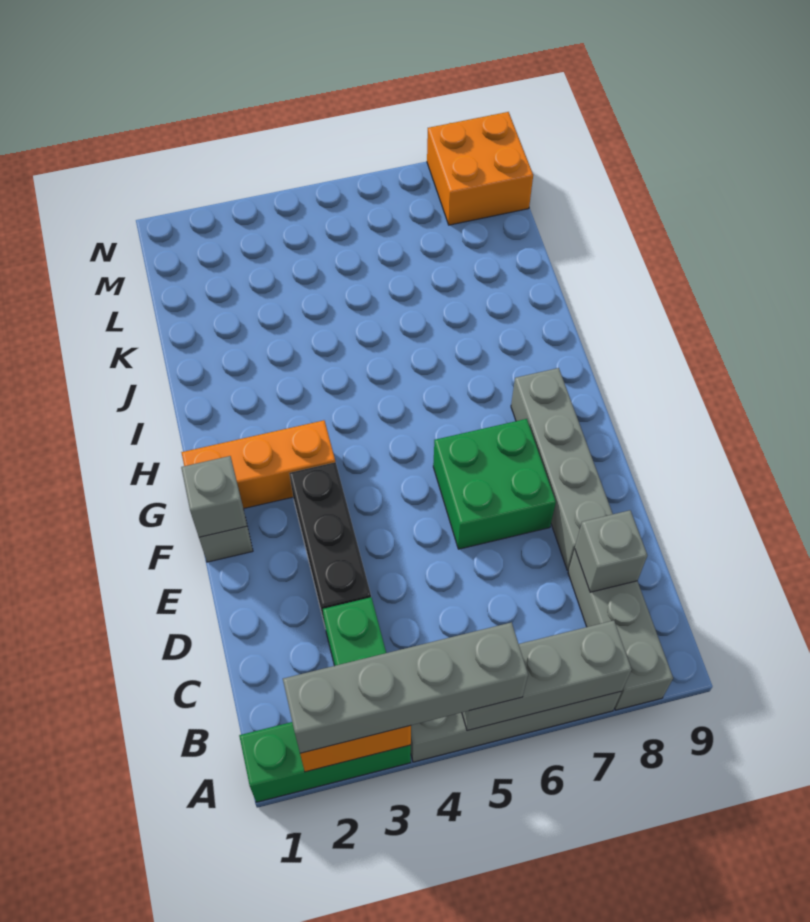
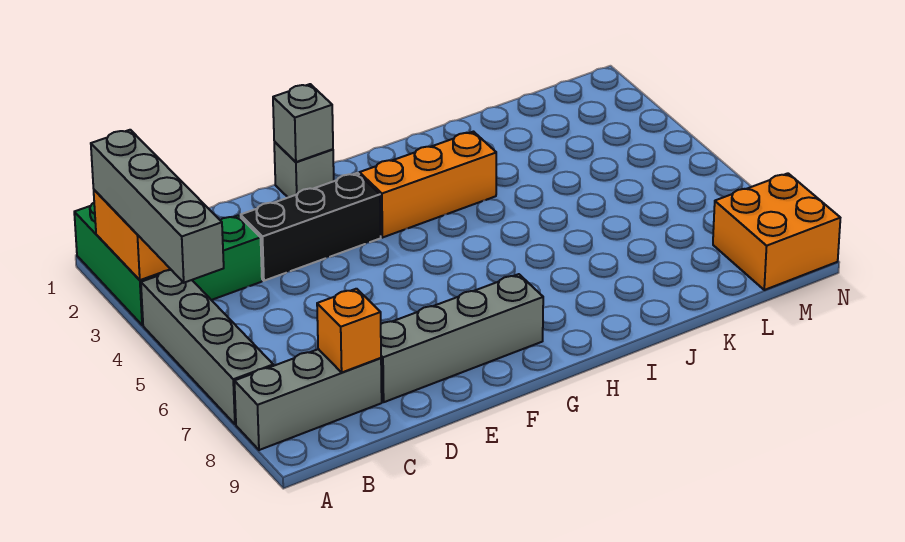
grey brick A5:A7 level 2 -> none
grey brick C8 level 2 -> orange brick C8 level 2
green brick E6:F7 level 1 -> none
orange brick G1:G3 level 1 -> orange brick G3:I3 level 1

